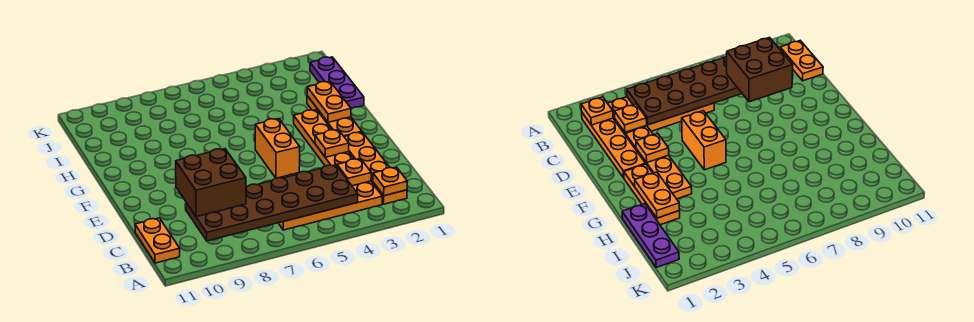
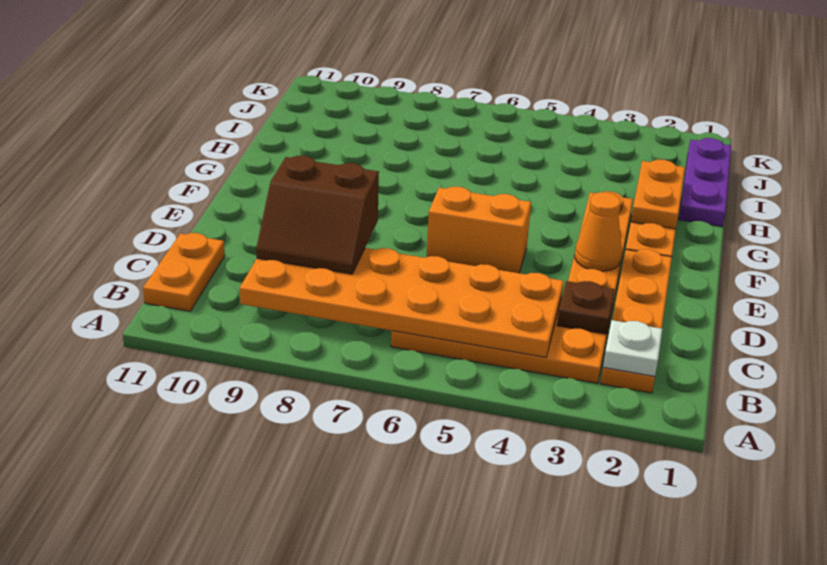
orange plate B2 level 2 -> white plate B2 level 2
brown plate B4:C9 level 2 -> orange plate B4:C9 level 2
orange plate C3 level 2 -> brown plate C3 level 2
brown brick C8:D9 level 3 -> brown slope C8:D9 level 3 top D
orange plate E3 level 2 -> orange cone E3 level 2
orange brick E5:F5 level 1 -> orange brick E5:E6 level 1

